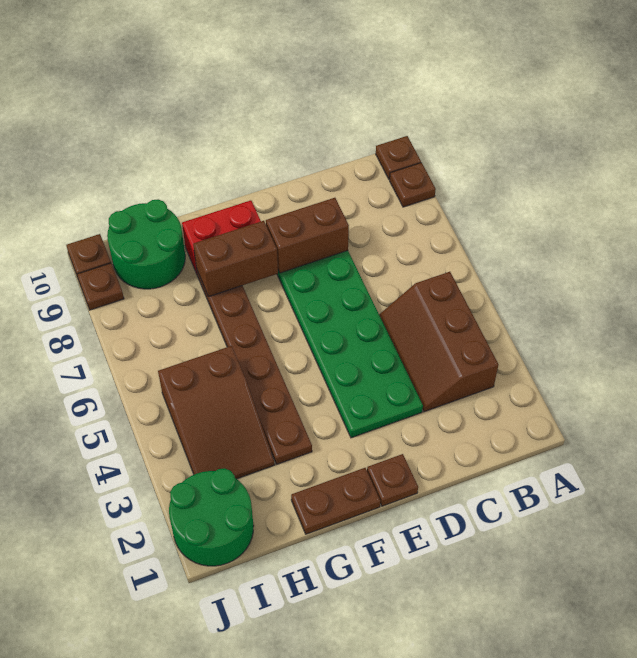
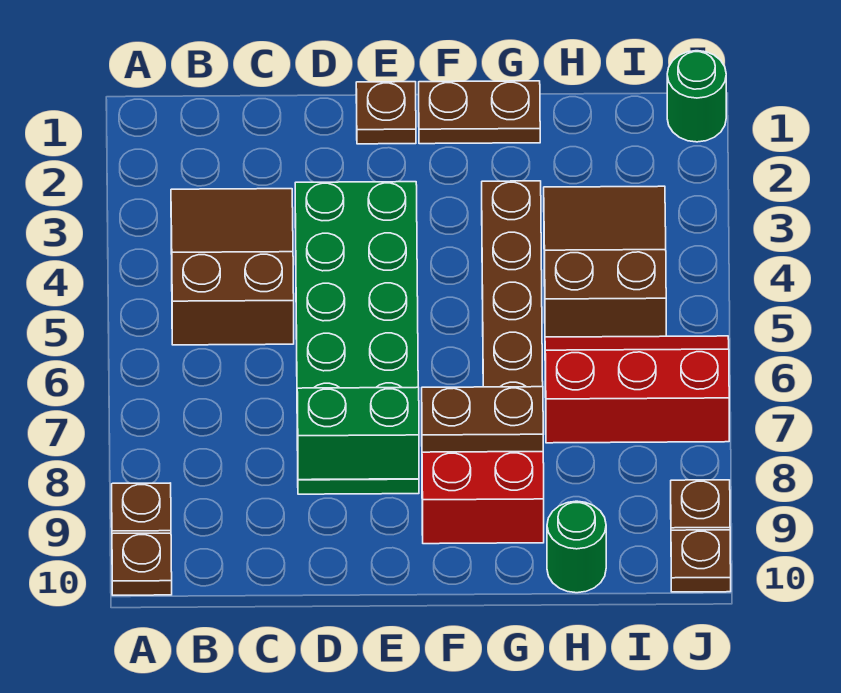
brown slope B3:C5 level 1 top B -> brown slope B3:C5 level 1 top 5
brown brick D8:E8 level 2 -> green brick D8:E8 level 2
none -> red slope H6:J7 level 1 top 7
green round brick H9:I10 level 1 -> green round brick H10 level 1
green round brick I1:J2 level 1 -> green round brick J1 level 1

